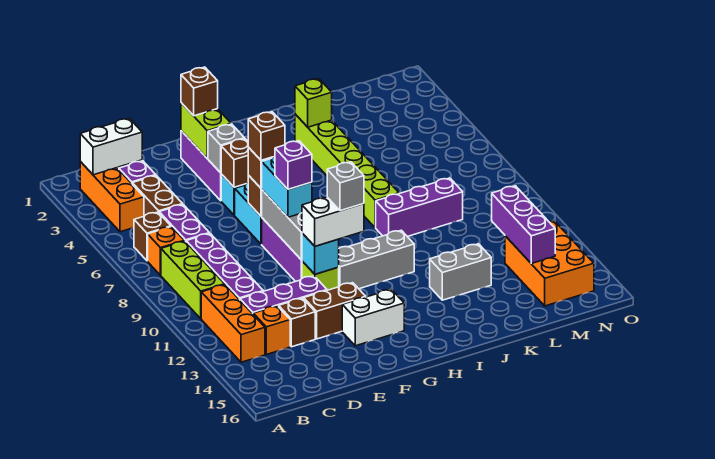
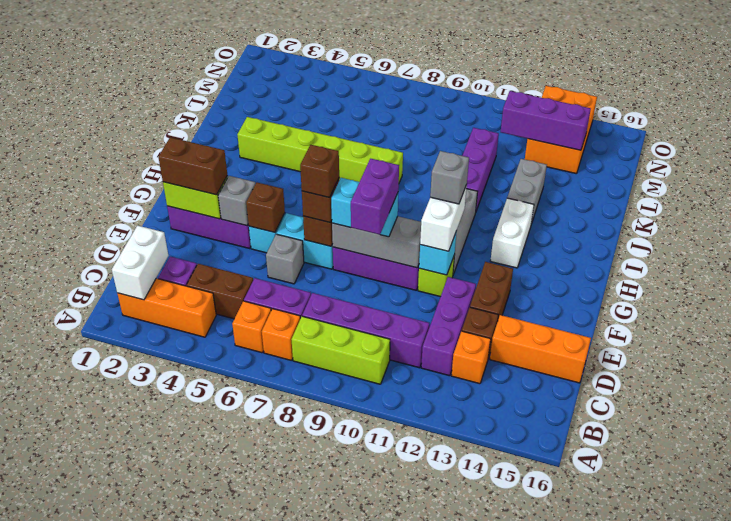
brown brick B6 level 1 -> orange brick B6 level 1
orange brick B11:B13 level 1 -> orange brick D14:D16 level 1
none -> grey brick E6 level 1
brown brick F2 level 3 -> brown brick F2:F3 level 3
purple brick F9 level 4 -> purple brick E9:F9 level 4
white brick F14:G14 level 1 -> white brick H13:I13 level 1
lime brick J3 level 2 -> none
purple brick J9:L9 level 1 -> purple brick J11:L11 level 1
orange brick M13:N15 level 1 -> orange brick M13:O14 level 1

